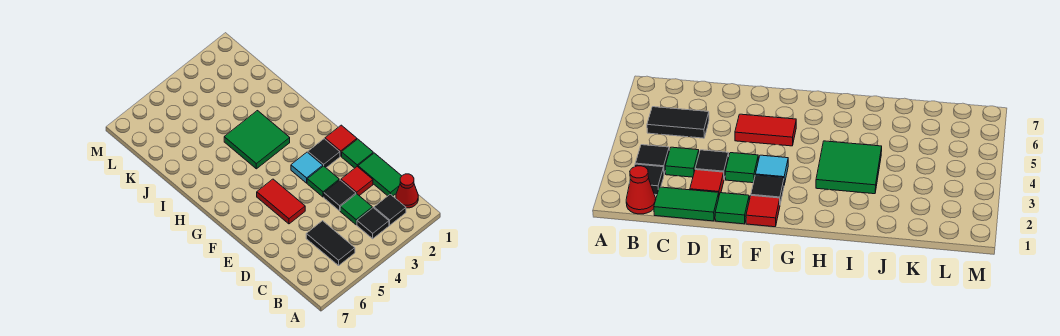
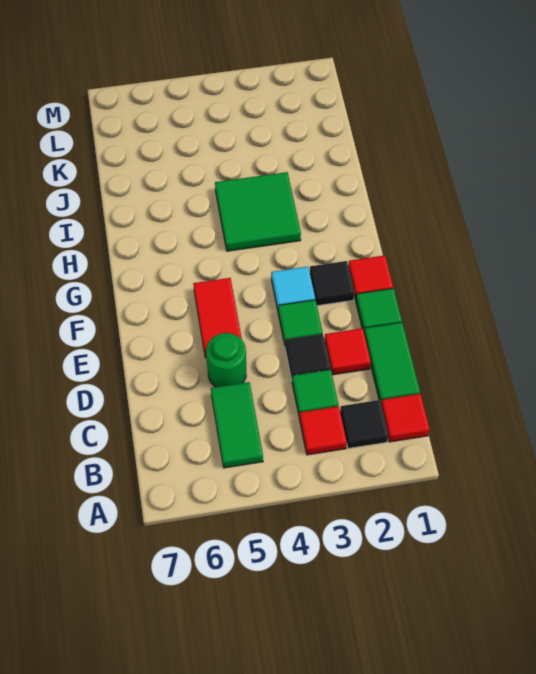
red cone B1 level 1 -> red tile B1 level 1
black tile B3 level 1 -> red tile B3 level 1
black tile B5:C5 level 1 -> green tile B5:C5 level 1
none -> green round brick D5 level 1

